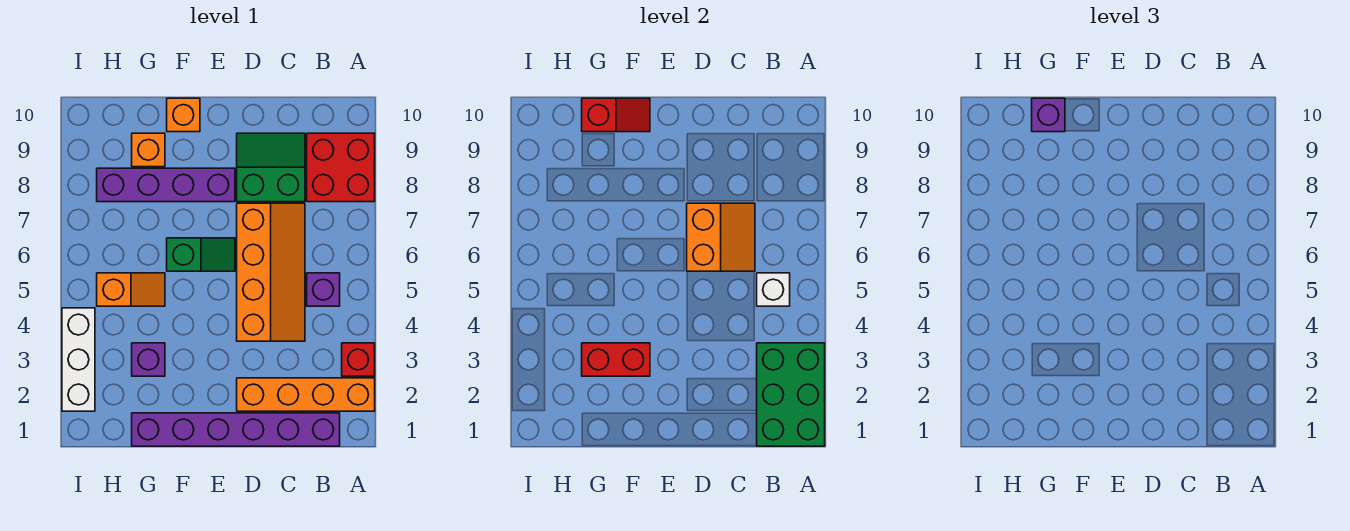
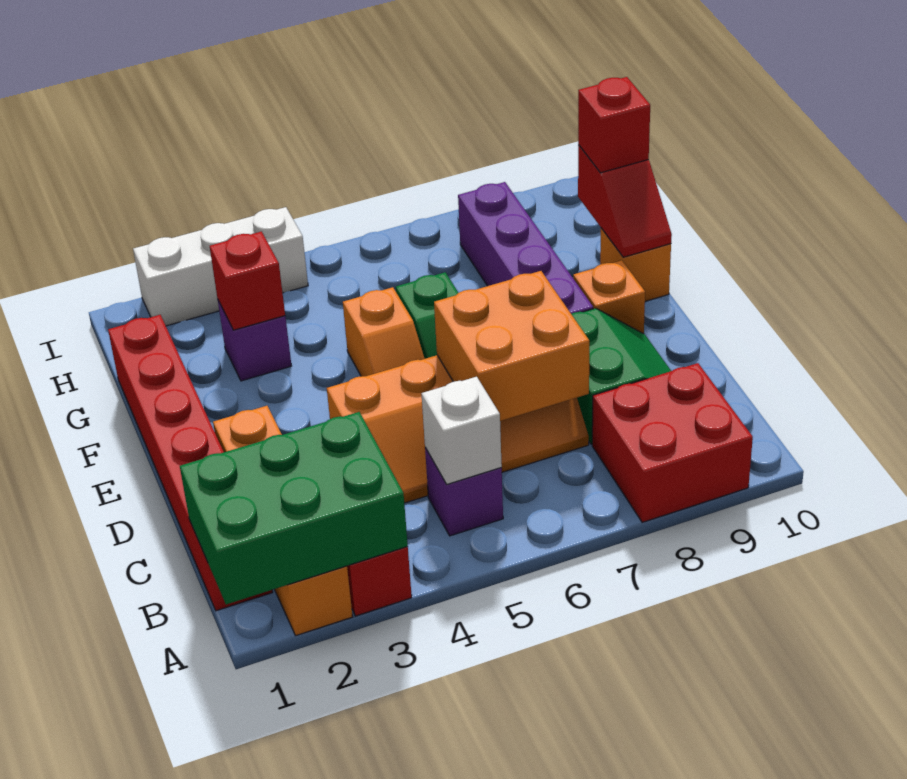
purple brick B1:G1 level 1 -> red brick B1:G1 level 1
orange slope C6:D7 level 2 top D -> orange brick C6:D7 level 2
red brick F3:G3 level 2 -> red brick G3 level 2
orange slope G5:H5 level 1 top H -> orange slope E5:F5 level 1 top F
orange brick G9 level 1 -> orange brick E9 level 1
purple brick G10 level 3 -> red brick G10 level 3

